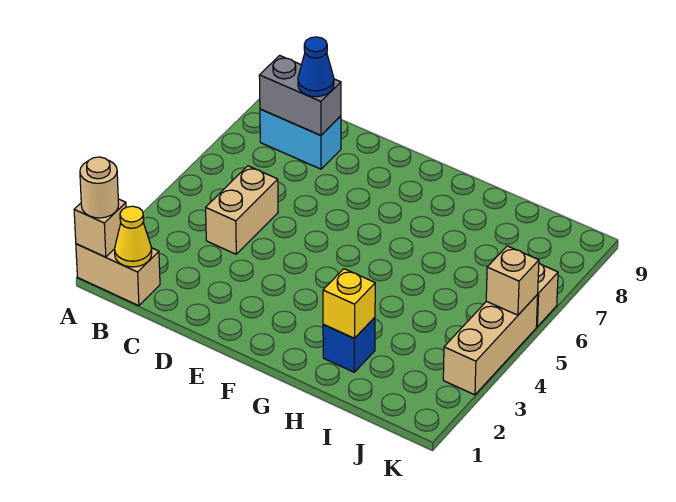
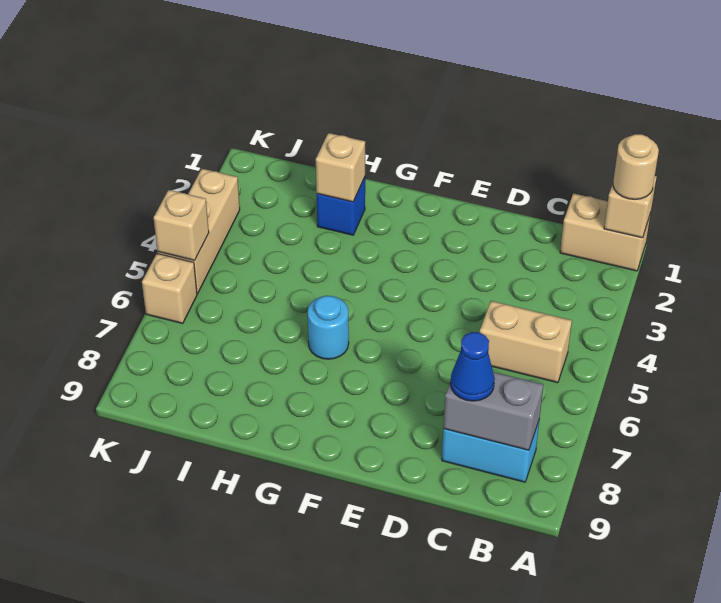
yellow cone B1 level 2 -> none
tan brick C4:C5 level 1 -> tan brick B5:C5 level 1
none -> cyan round brick G6 level 1
yellow brick H2 level 2 -> tan brick H2 level 2

